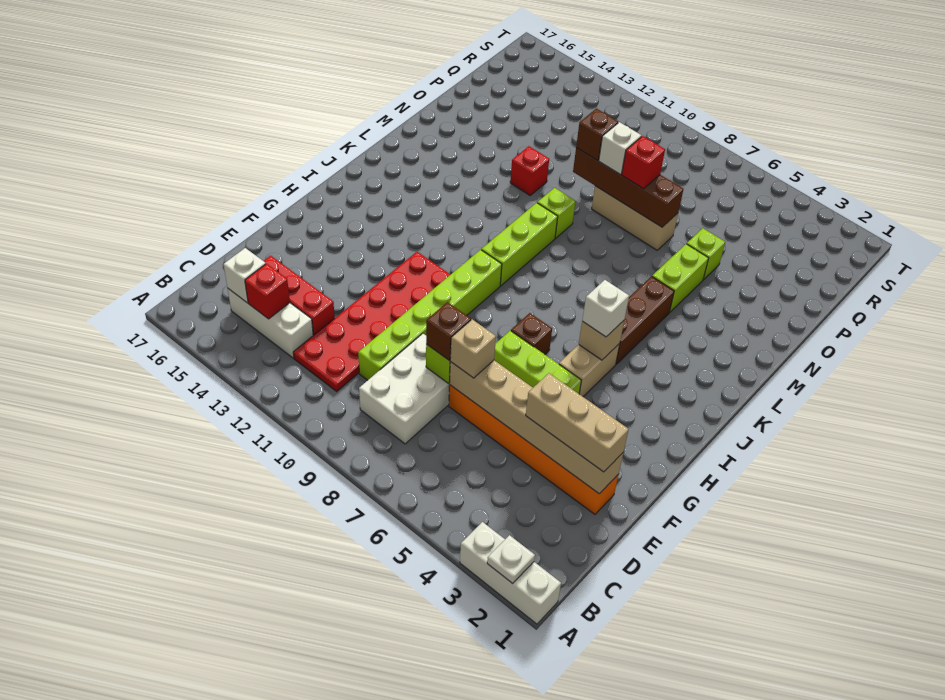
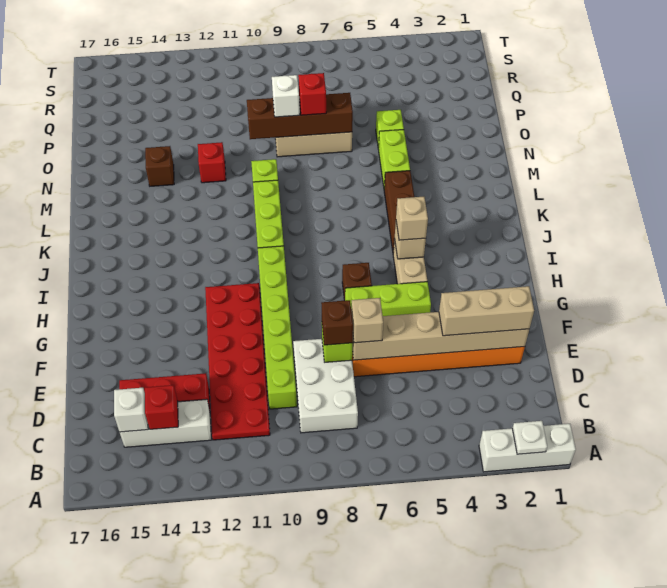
white brick I5 level 3 -> tan brick I5 level 3
brown brick O10 level 3 -> brown brick N14 level 1

